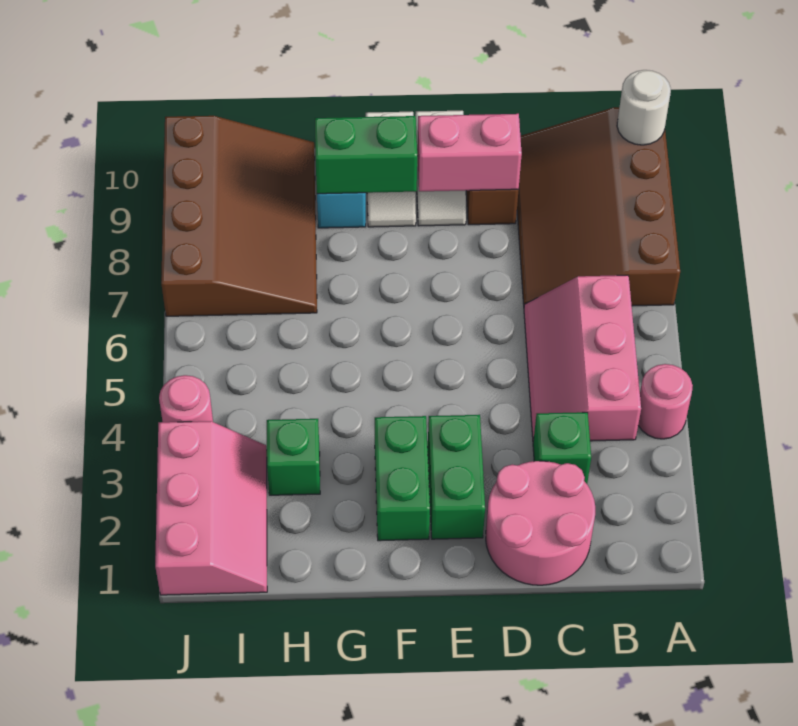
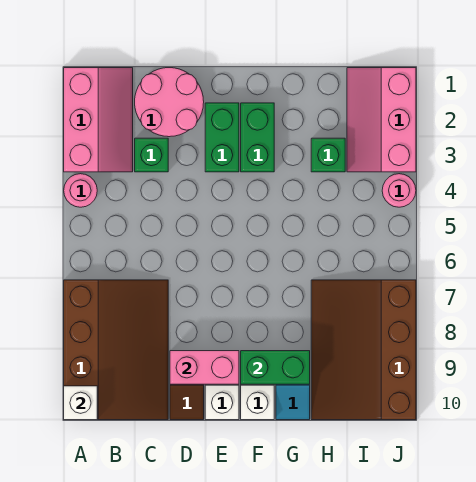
white round brick A10 level 2 -> white brick A10 level 2
pink slope B4:C6 level 1 top B -> pink slope A1:B3 level 1 top A

